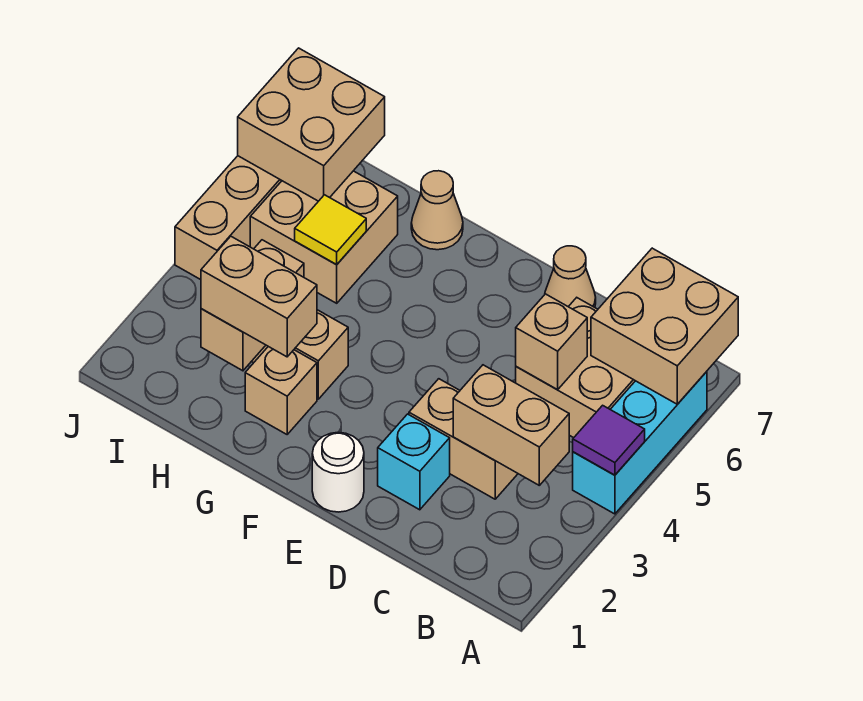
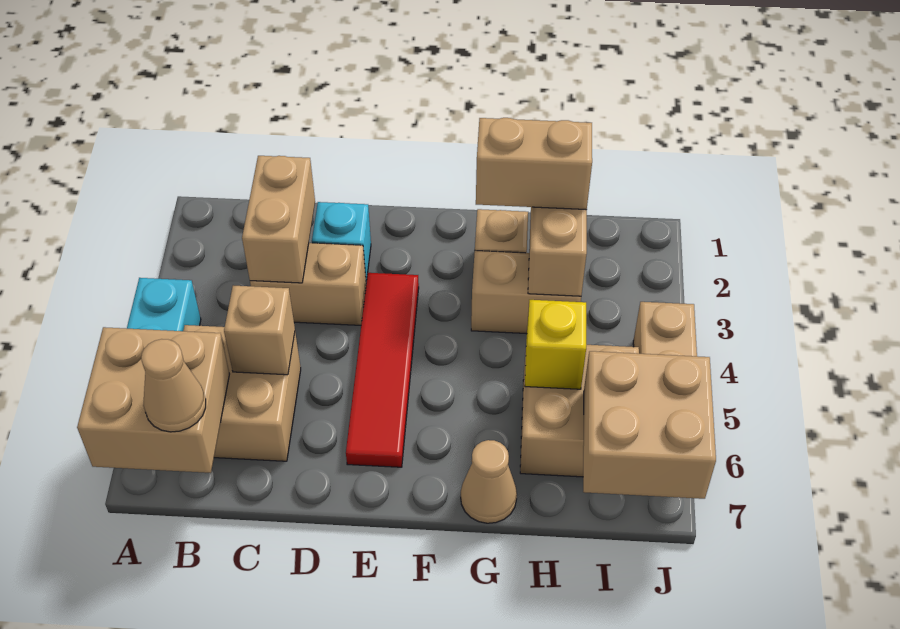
purple tile A4 level 2 -> none
tan brick B3:C3 level 2 -> tan brick C2:C3 level 2
tan cone D7 level 1 -> tan cone B7 level 3
white round brick E1 level 1 -> none
none -> red tile E3:E6 level 1
yellow tile H5 level 2 -> yellow brick H5 level 2

